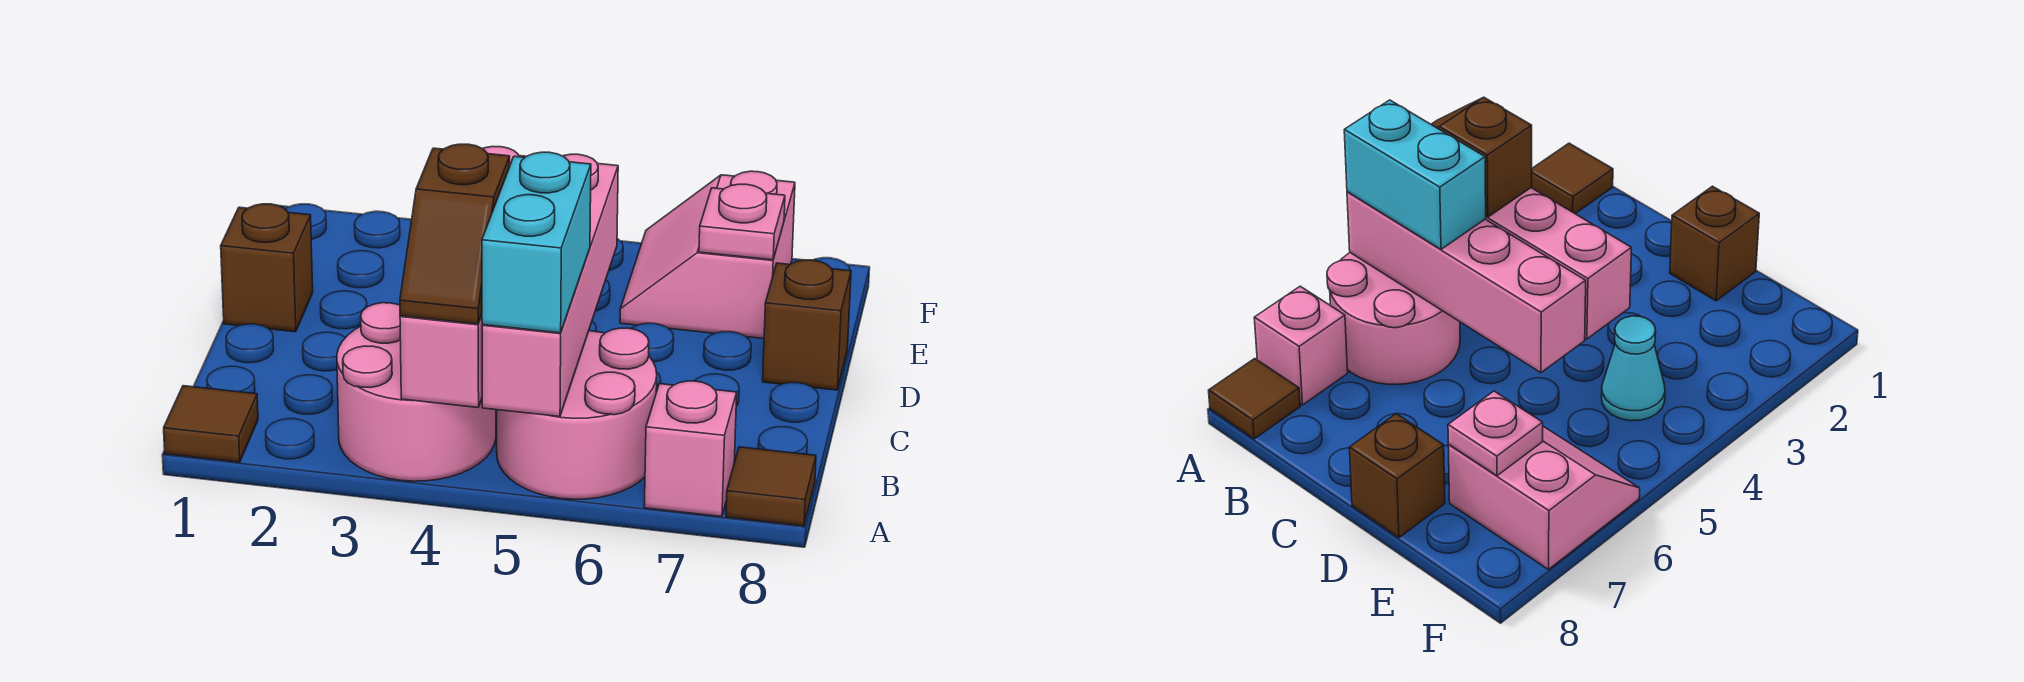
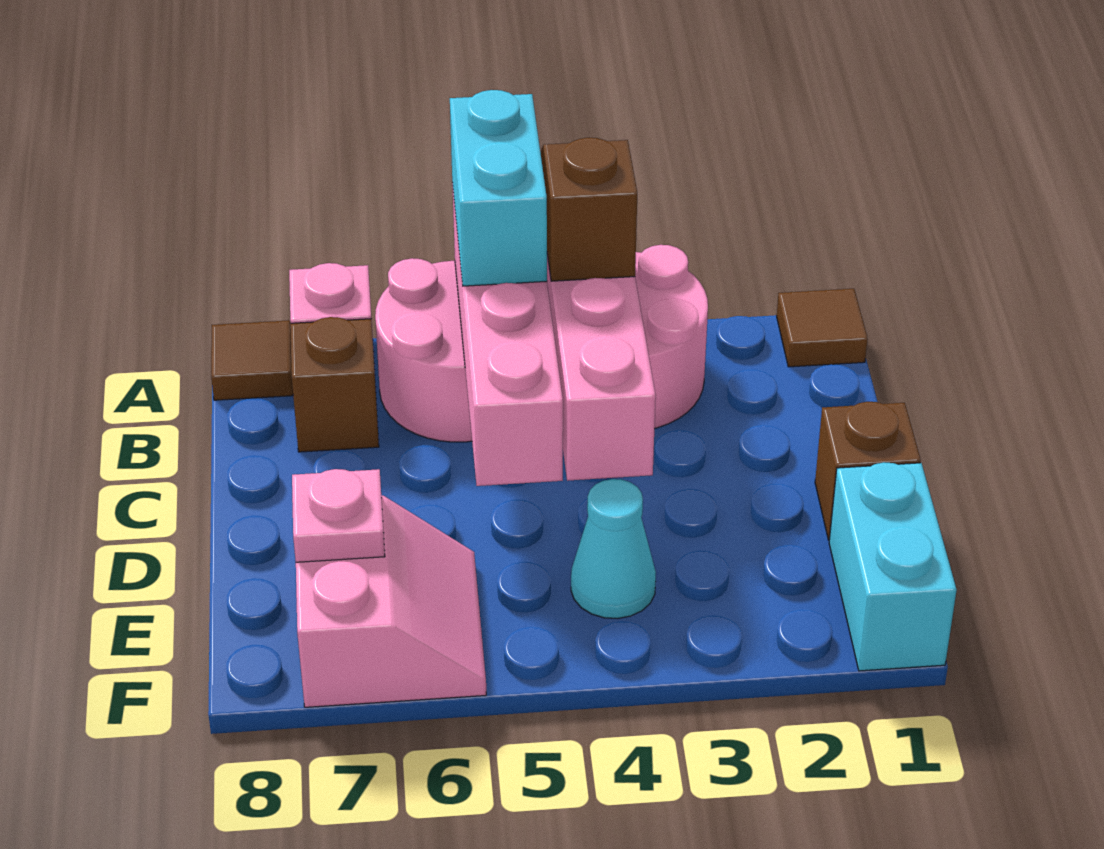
brown brick D8 level 1 -> brown brick B7 level 1
none -> cyan brick E1:F1 level 1

